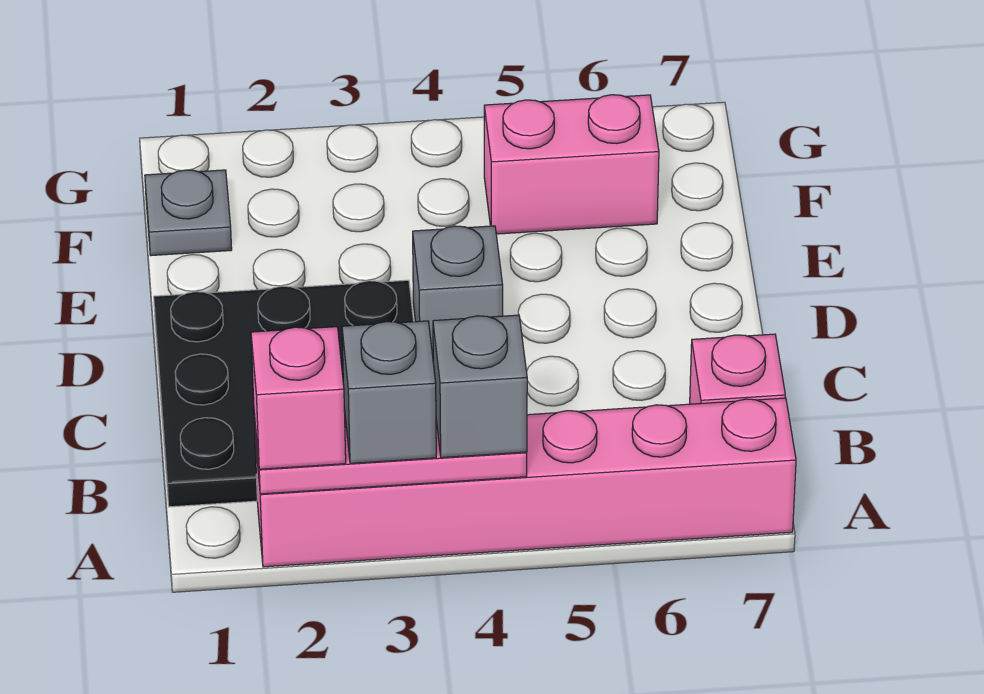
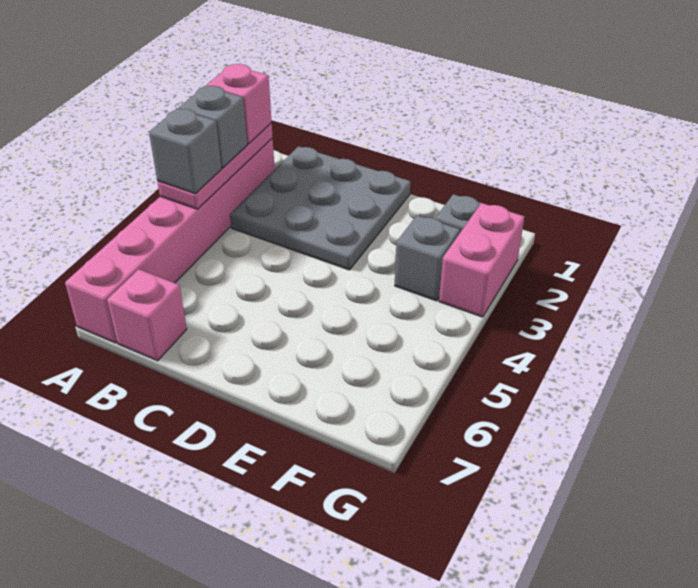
black plate B1:D3 level 1 -> grey plate B1:D3 level 1
grey brick D4 level 1 -> grey brick F3 level 1
pink brick F5:F6 level 1 -> pink brick G2:G3 level 1

